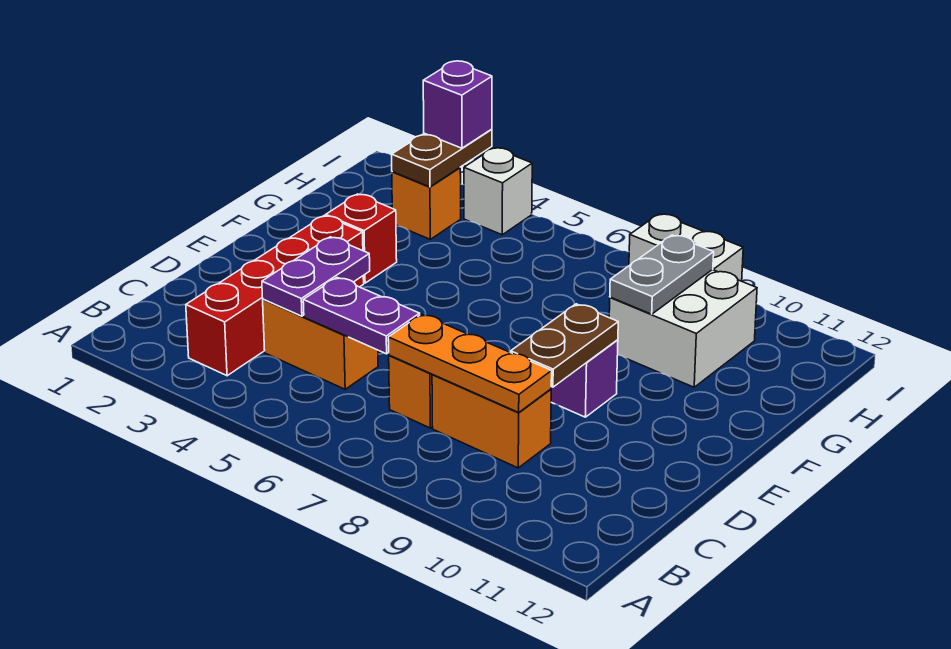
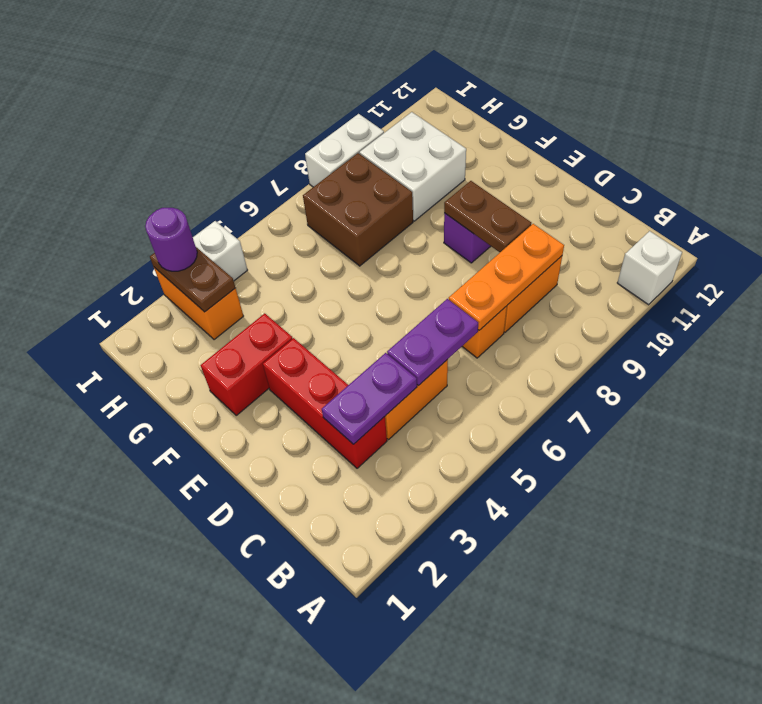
none -> white brick A11 level 1
red brick B3:E3 level 1 -> red brick C3:E3 level 1
purple plate C4:D4 level 2 -> purple plate C3:C4 level 2
red brick F3 level 1 -> red brick F2:F3 level 1
none -> brown brick G7:H8 level 1
grey plate G9:H9 level 2 -> none
orange brick H3 level 1 -> orange brick H3:I3 level 1
purple brick I3 level 3 -> purple round brick I3 level 3

